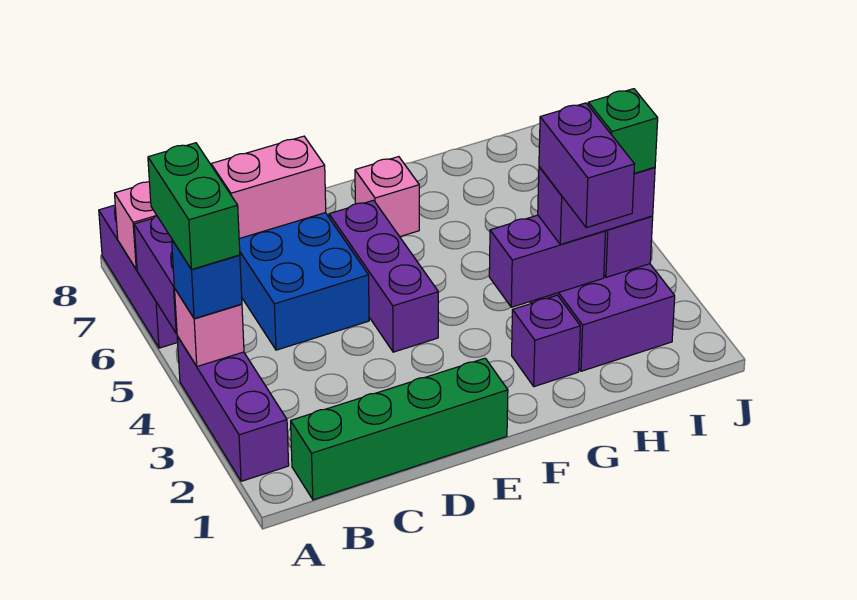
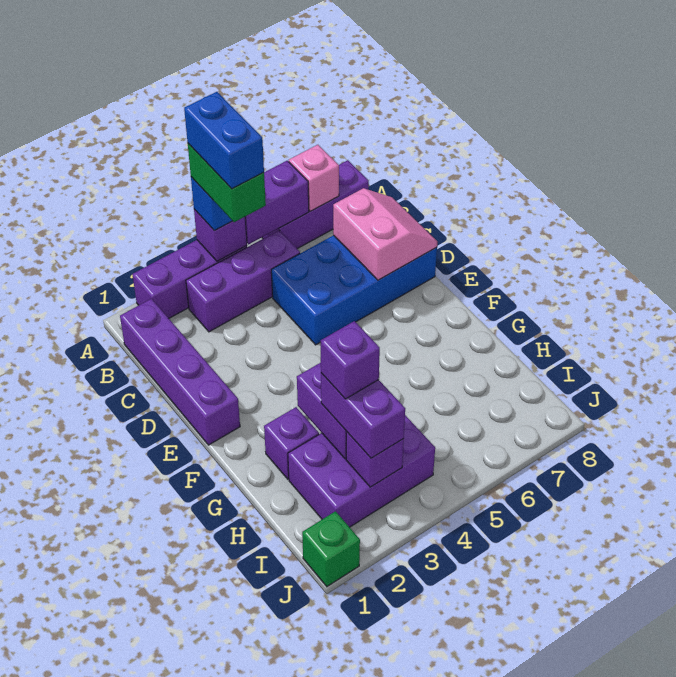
pink brick A4 level 2 -> purple brick A4 level 2
green brick A4:A5 level 4 -> green brick A4:B4 level 4
none -> blue brick A4:B4 level 5
green brick B1:E1 level 1 -> purple brick B1:E1 level 1
purple brick E4:E6 level 1 -> purple brick B3:B5 level 1
pink brick F7 level 1 -> none
purple brick H2:H3 level 4 -> purple brick H3 level 4
green brick I3 level 4 -> green brick J1 level 1

